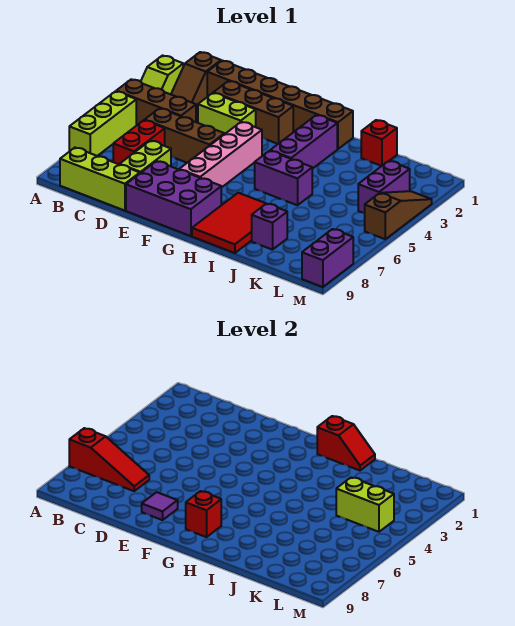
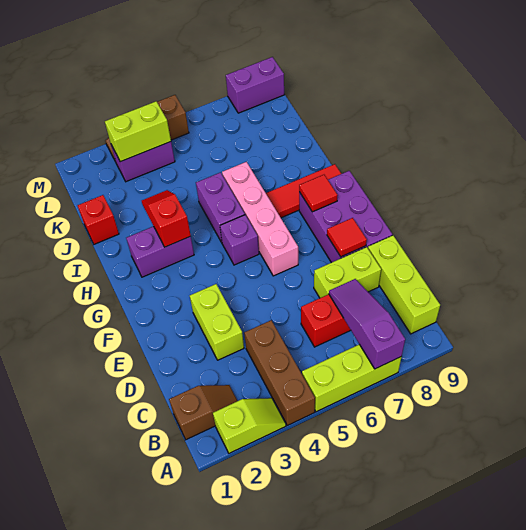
red slope A7:C7 level 2 top A -> purple slope A7:C7 level 2 top A
brown brick C1:H1 level 1 -> none
brown brick C5:E5 level 1 -> none
brown brick D2:F2 level 1 -> none
purple tile E8 level 2 -> red tile E8 level 2
pink brick F4:F7 level 1 -> pink brick F6:I6 level 1
red brick G8 level 2 -> red tile G8 level 2
red slope H1:I1 level 2 top H -> red slope H3:I3 level 2 top H
purple brick H2:H4 level 1 -> purple brick H2:H3 level 1
red tile H7:I9 level 1 -> red tile H7:H9 level 1
purple brick J8 level 1 -> purple brick G5 level 1
lime brick K4:L4 level 2 -> lime brick L3:L4 level 2

